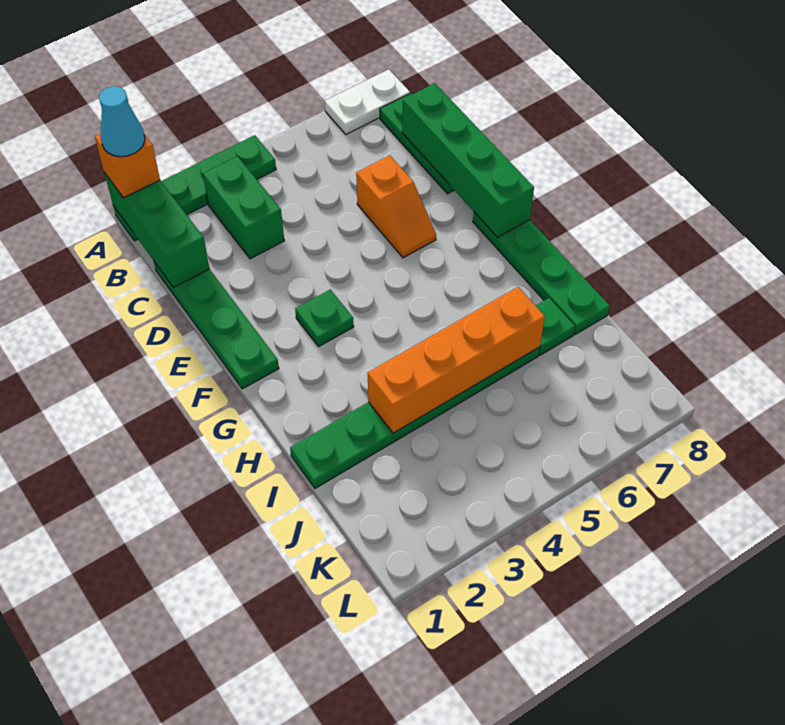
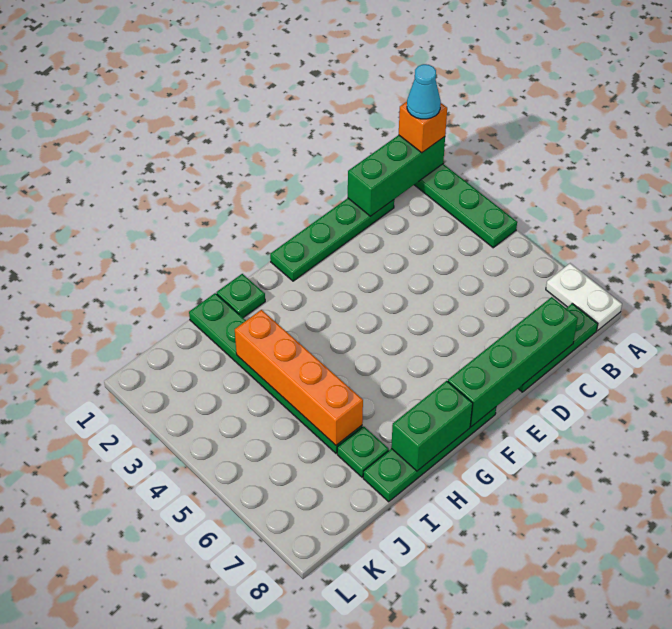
green brick B3:C3 level 1 -> green brick G8:H8 level 2
orange slope D6:E6 level 1 top D -> none
green plate F3 level 1 -> green plate H1 level 1

